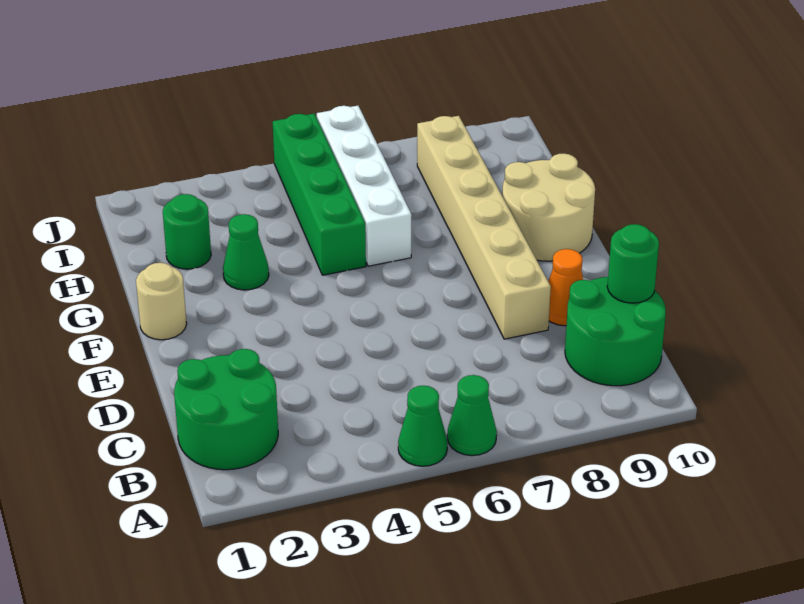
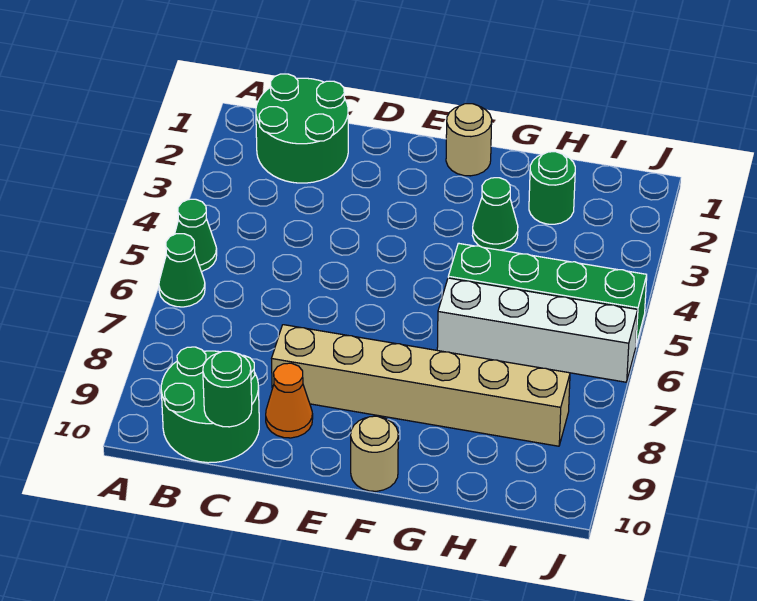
tan round brick F9:G10 level 1 -> tan round brick F10 level 1

